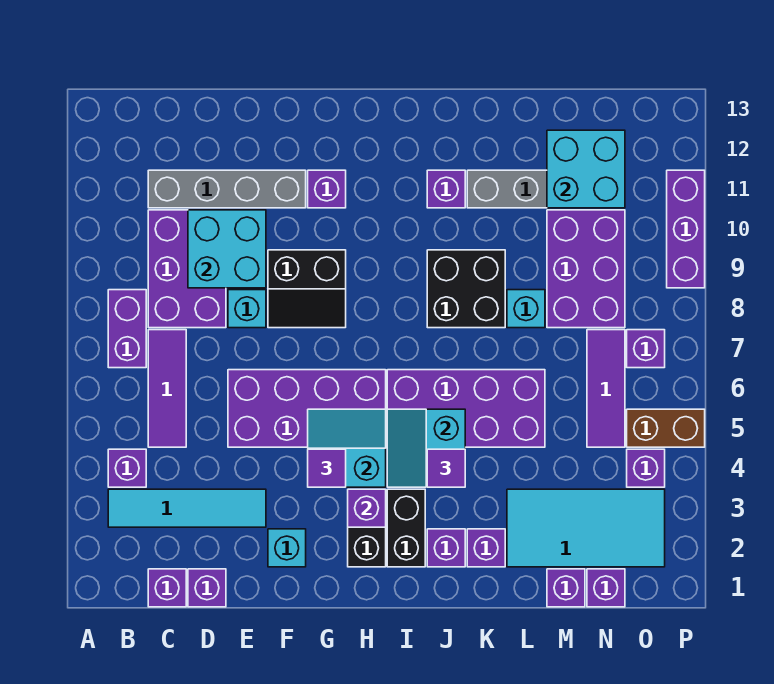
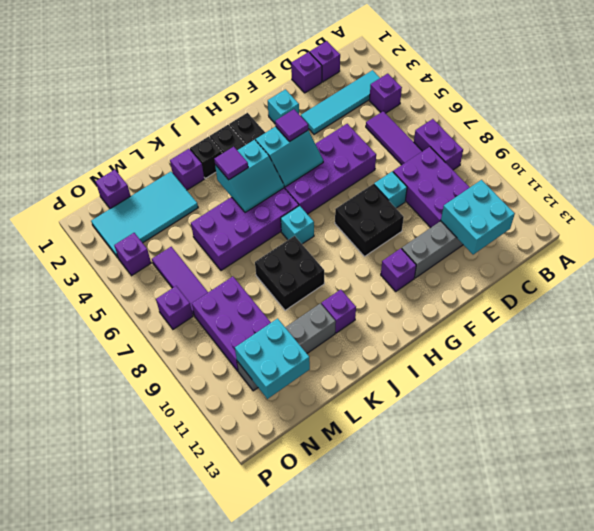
cyan brick D9:E10 level 2 -> cyan brick C11:D12 level 2
black slope F8:G9 level 1 top 9 -> black brick F8:G9 level 1
purple brick H3 level 2 -> none
cyan slope I4:J5 level 2 top J -> cyan slope I4:J5 level 2 top 4
purple brick J2 level 1 -> black brick J2 level 1
cyan brick L8 level 1 -> cyan brick I7 level 1
purple brick M1 level 1 -> none
brown brick O5:P5 level 1 -> none
purple brick P9:P11 level 1 -> none

